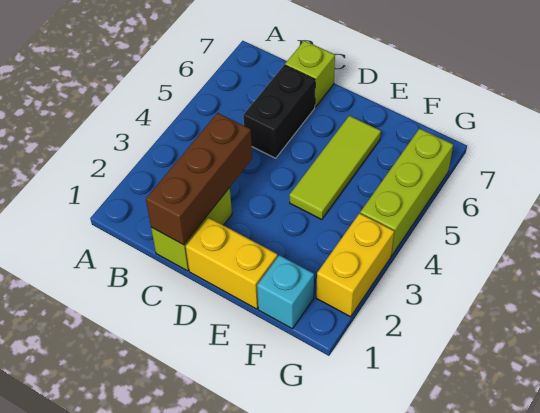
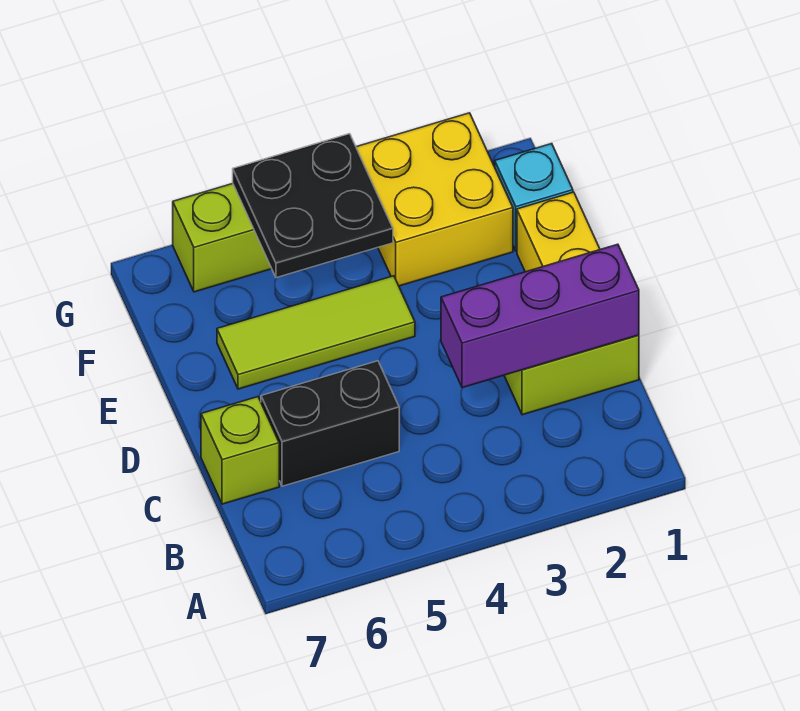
brown brick C1:C3 level 2 -> purple brick C1:C3 level 2
none -> black plate F4:G5 level 2
yellow brick G2:G3 level 1 -> yellow brick F2:G3 level 1

